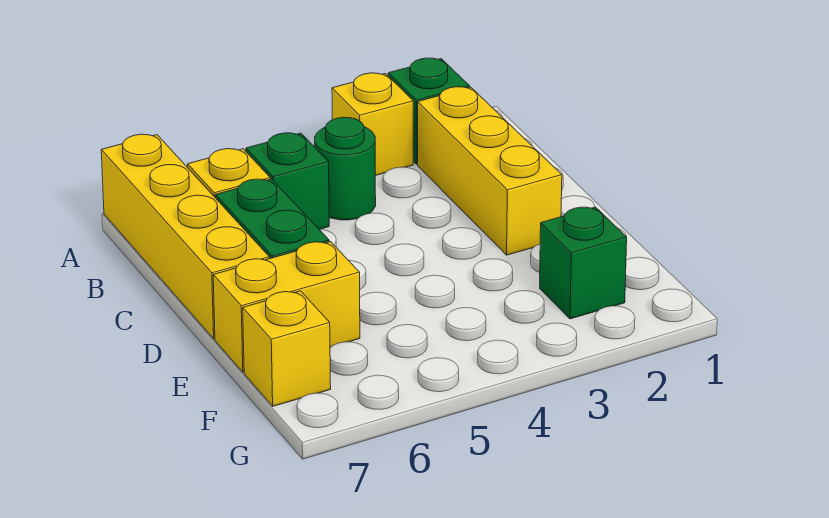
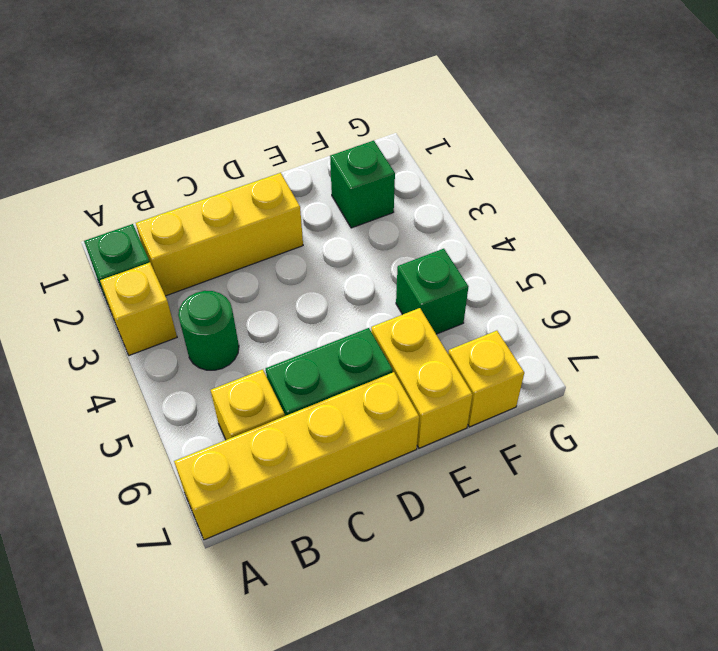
green brick B5 level 1 -> green brick F5 level 1

